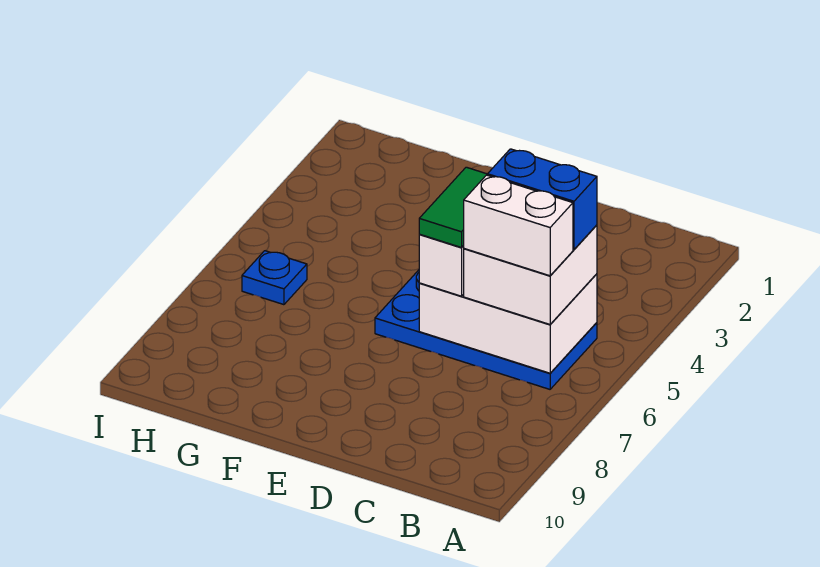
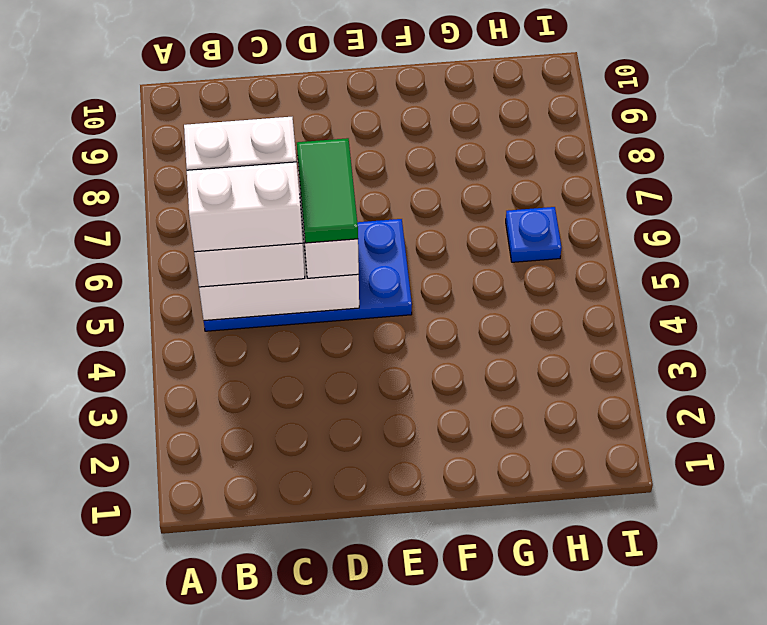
blue brick B5:C5 level 4 -> white brick B5:C5 level 4

